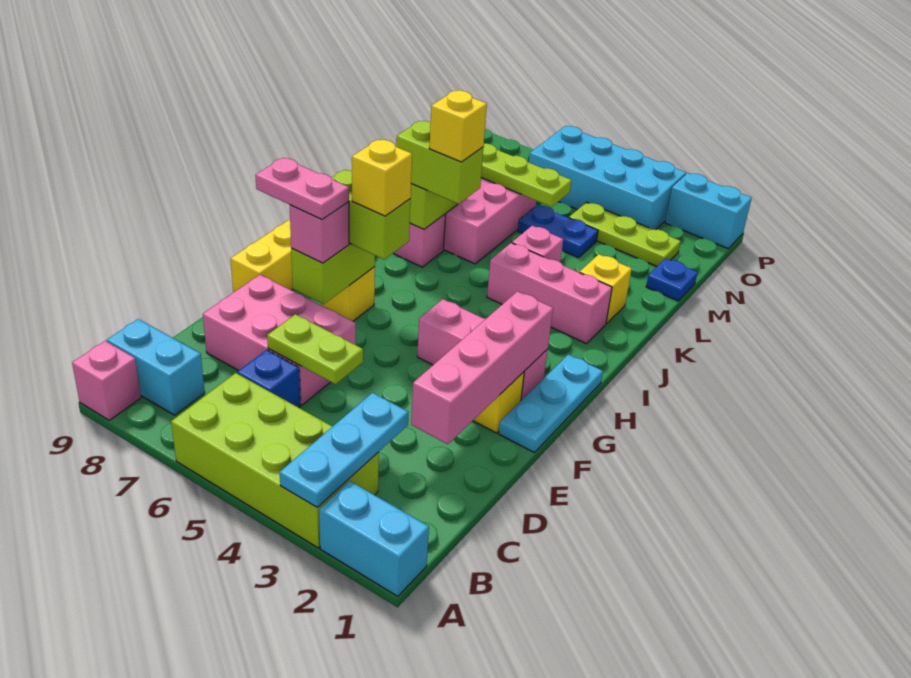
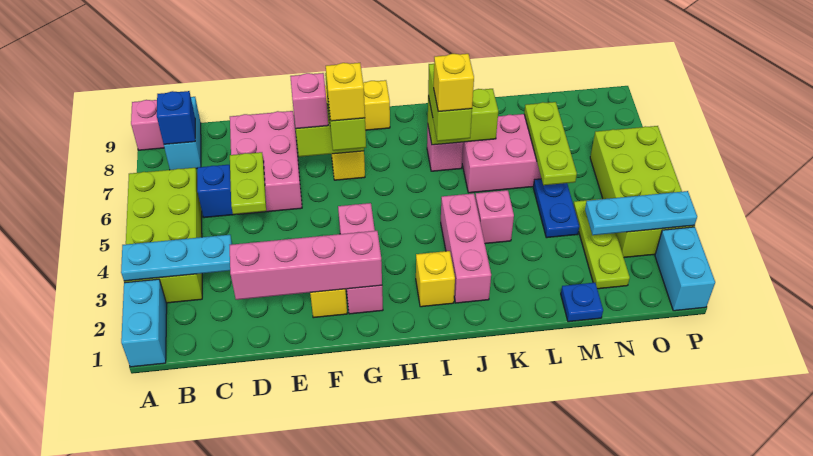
none -> blue brick B8 level 2
cyan plate F1:H1 level 1 -> cyan plate N3:P3 level 2
pink plate F7:F8 level 4 -> none
yellow brick K2 level 1 -> yellow brick I2 level 1
cyan brick O3:P6 level 1 -> lime brick O3:P6 level 1

